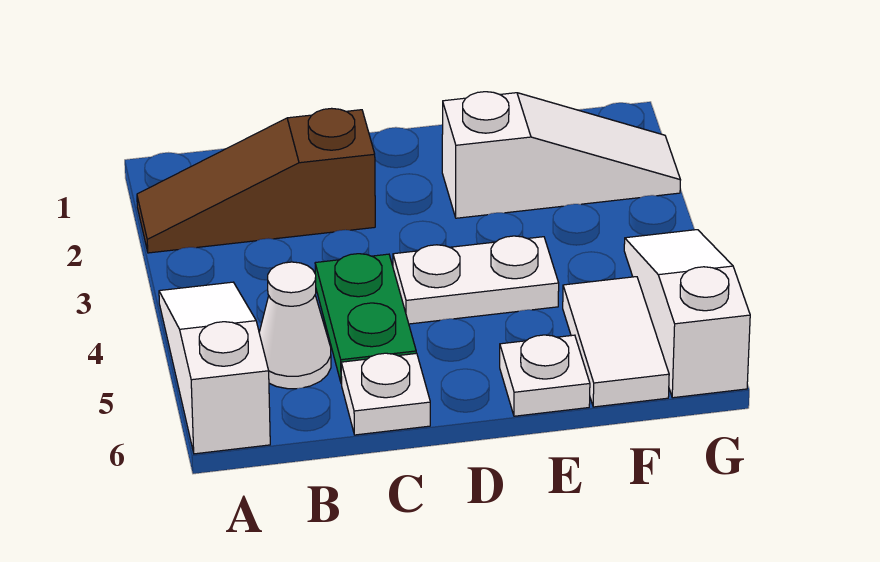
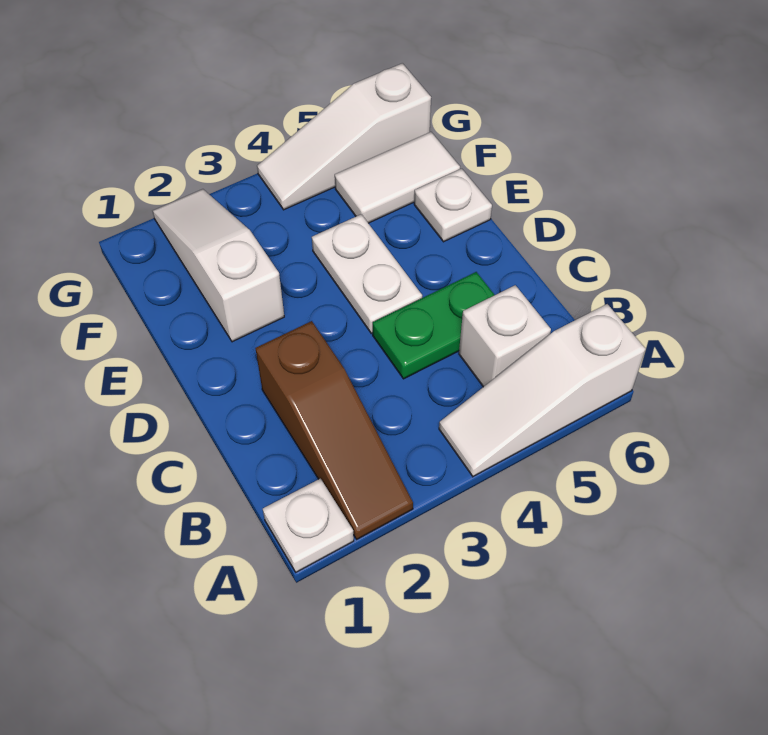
white cone B5 level 1 -> white brick B5 level 1
white plate C6 level 1 -> white plate A1 level 1

